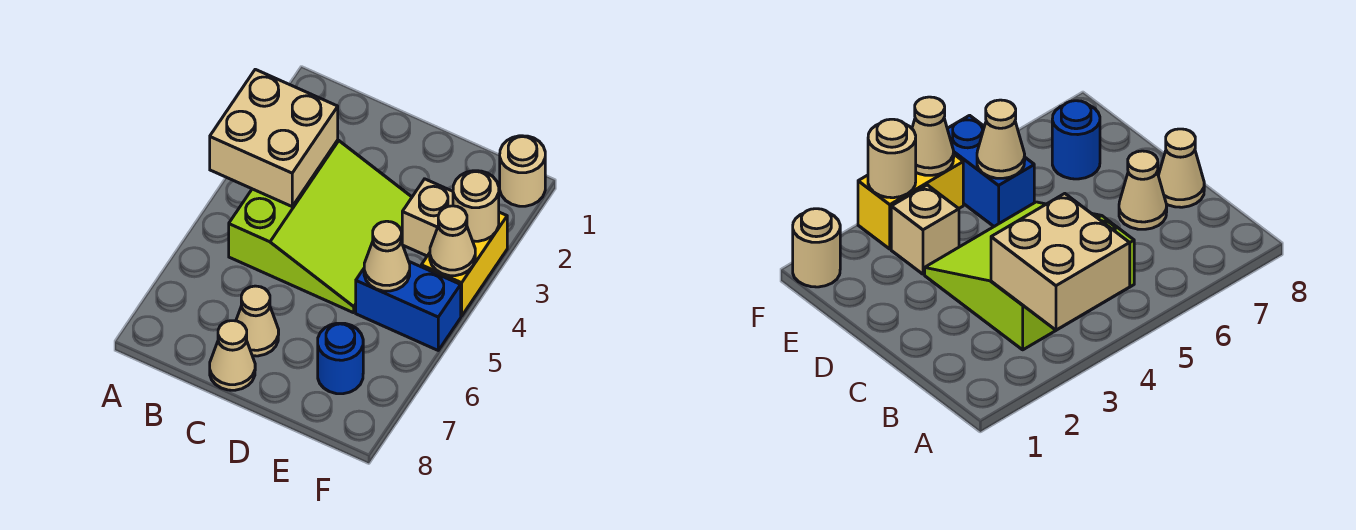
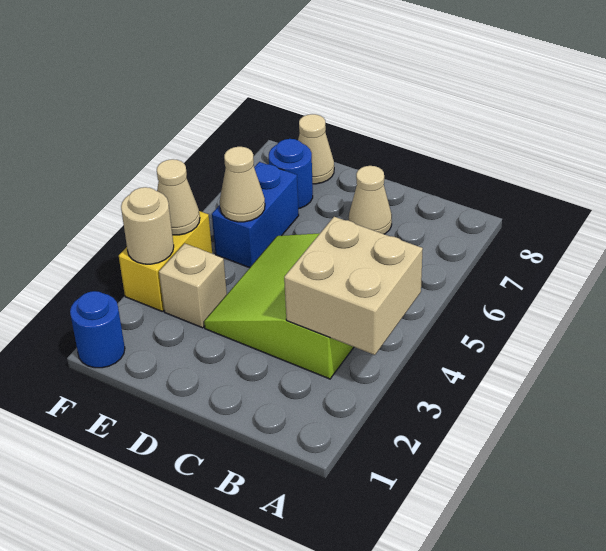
tan cone C8 level 1 -> tan cone E8 level 1
blue brick E5:F5 level 1 -> blue brick E5:E6 level 1
tan round brick F1 level 1 -> blue round brick F1 level 1

